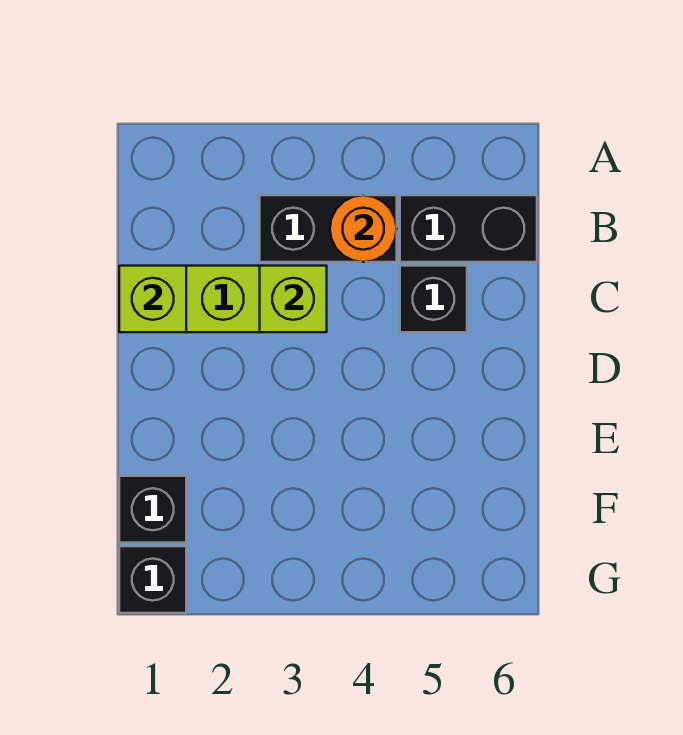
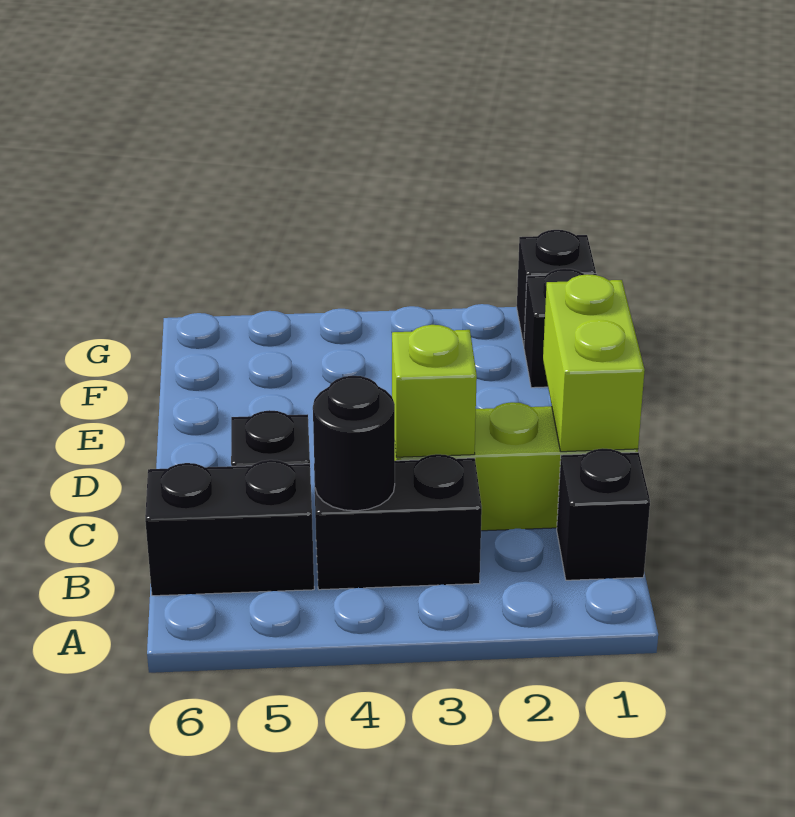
none -> black brick B1 level 1
orange round brick B4 level 2 -> black round brick B4 level 2
lime brick C1 level 2 -> lime brick C1:D1 level 2

